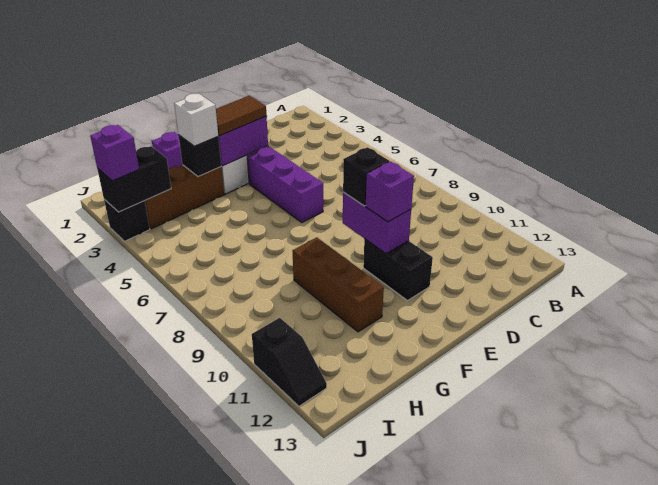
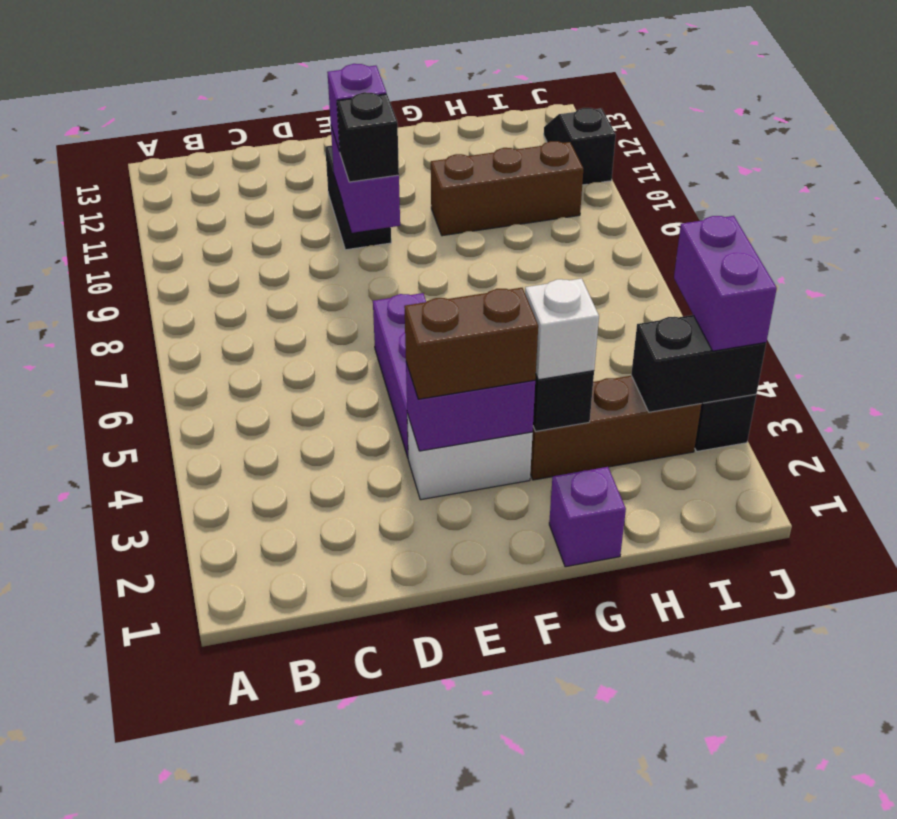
brown tile E3:F3 level 3 -> brown brick E3:F3 level 3
brown brick G9:G11 level 1 -> brown brick G10:I10 level 1
purple brick J3 level 3 -> purple brick J3:J4 level 3

